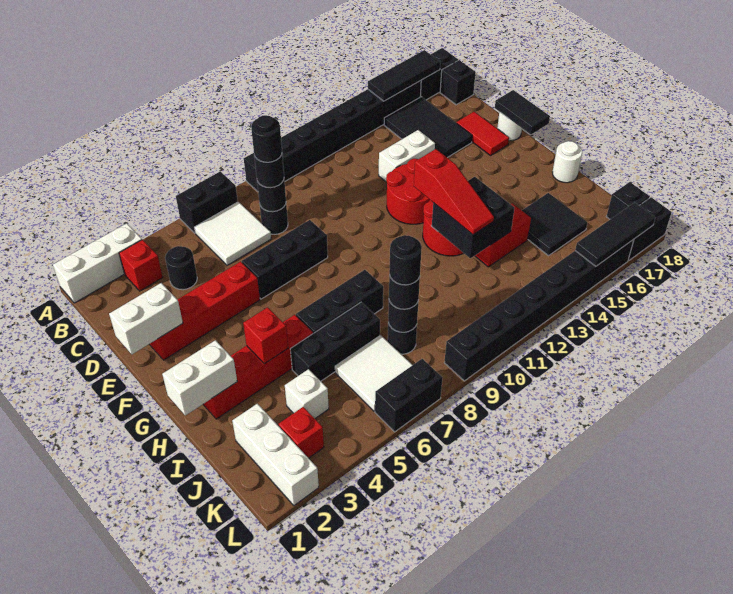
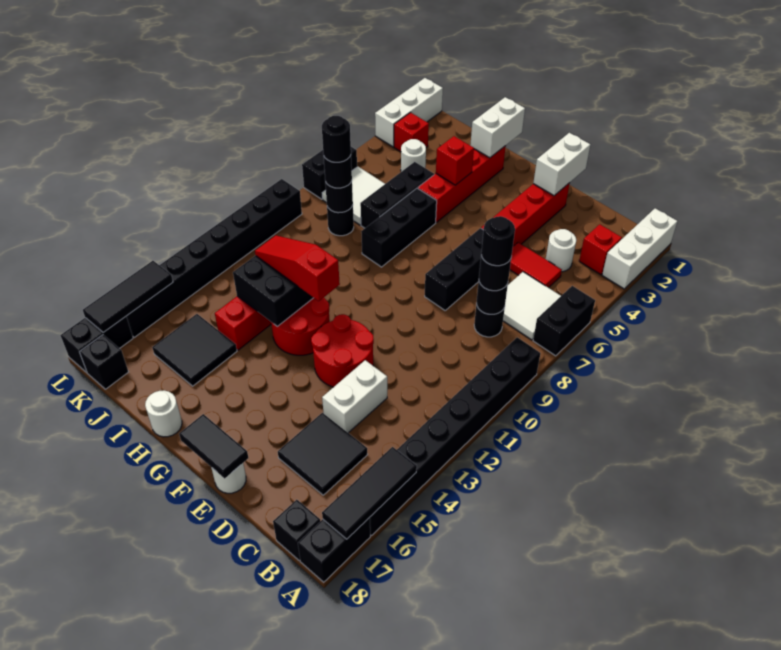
black tile B15:D16 level 1 -> black tile C15:D16 level 1
black round brick C4 level 1 -> white round brick C4 level 1
red tile D17:E17 level 1 -> red tile C5:D5 level 1
white brick J2:L2 level 1 -> white brick L1:L3 level 1
white brick J4 level 1 -> white round brick J4 level 1

